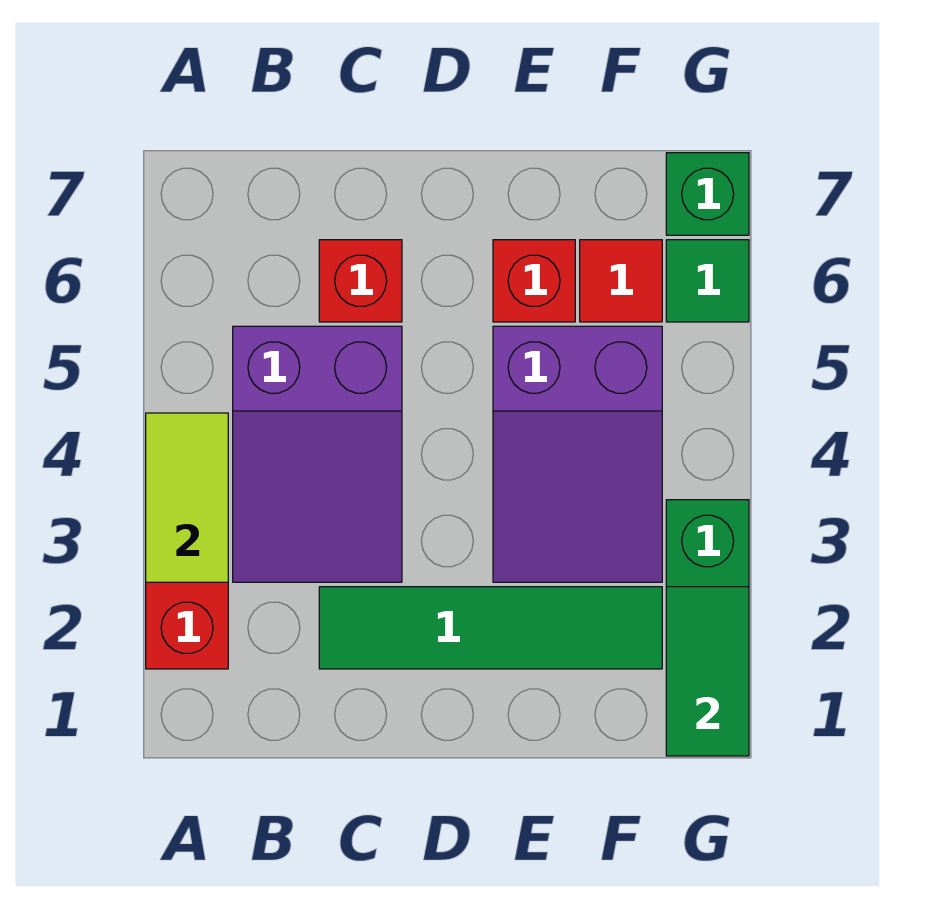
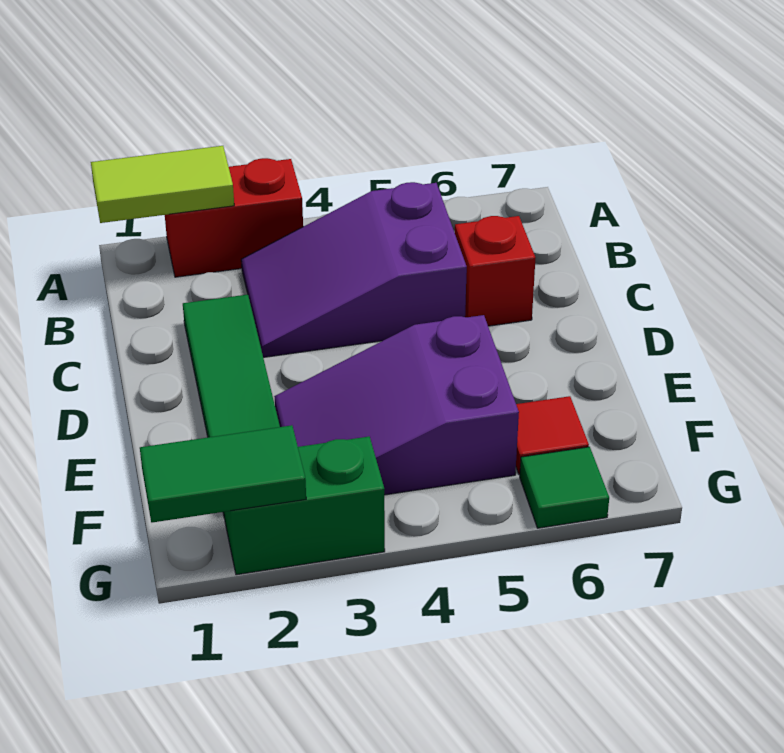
lime tile A3:A4 level 2 -> lime tile A1:A2 level 2
red brick E6 level 1 -> none
green brick G7 level 1 -> none

